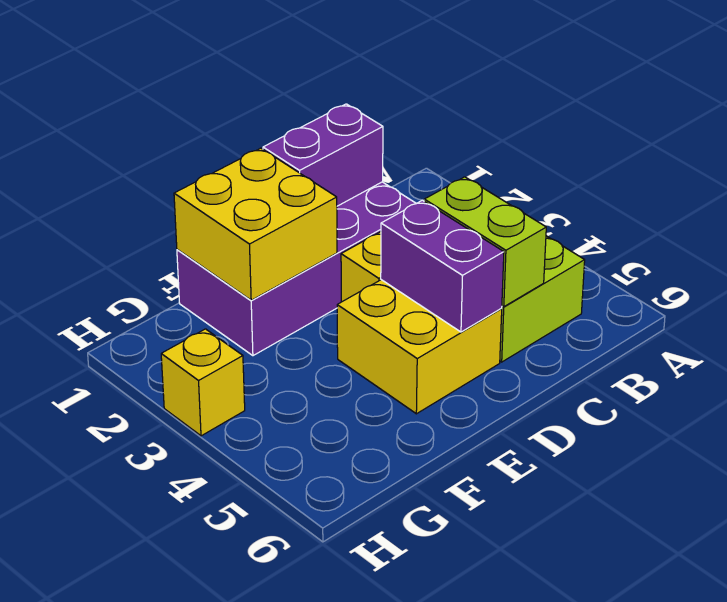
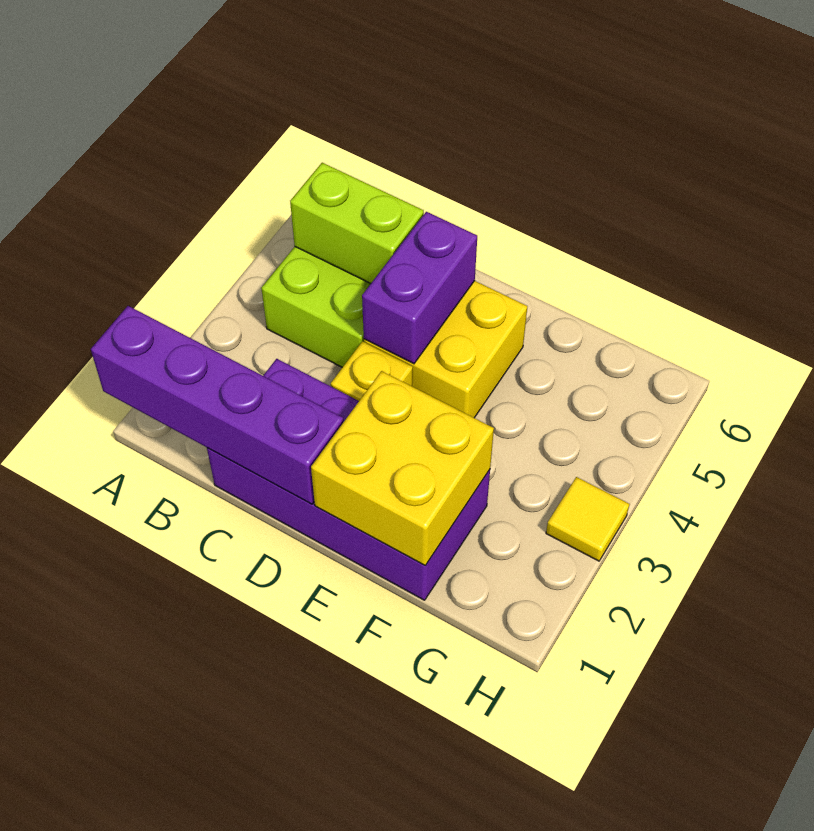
purple brick C1:D1 level 2 -> purple brick A1:D1 level 2
lime brick C4:C5 level 2 -> lime brick B5:C5 level 2
yellow brick H3 level 1 -> yellow tile H3 level 1

